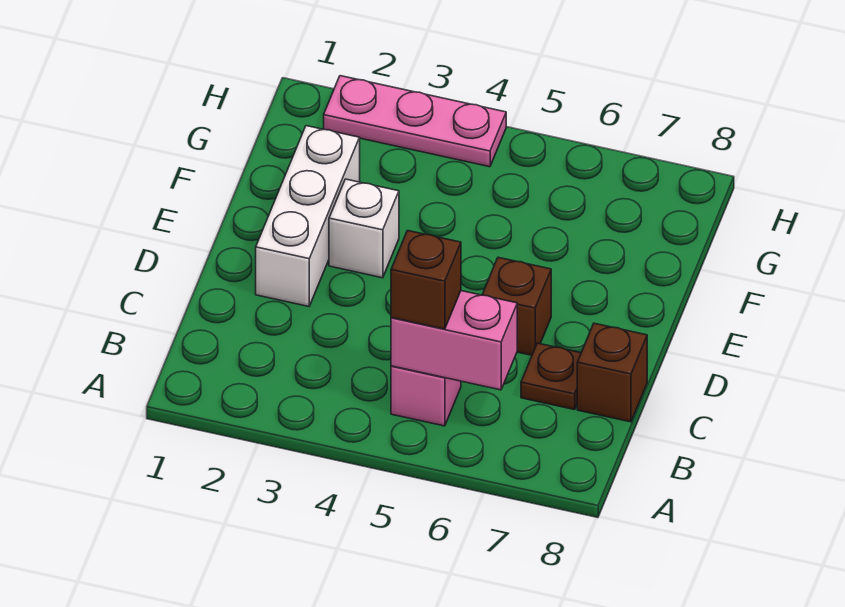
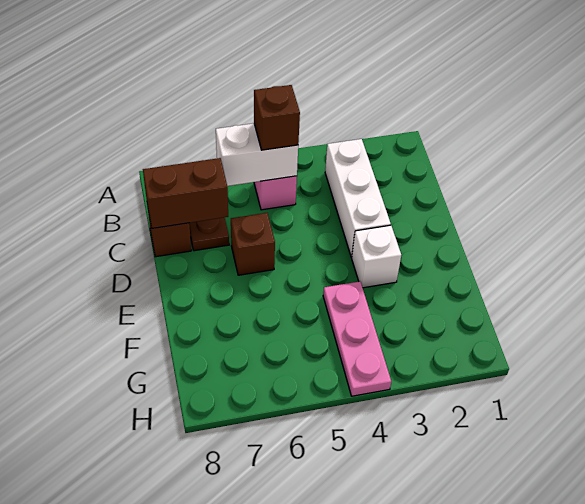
pink brick B5:B6 level 2 -> white brick B5:B6 level 2
none -> brown brick C7:C8 level 2
white brick D2:F2 level 1 -> white brick B3:D3 level 1
pink plate H2:H4 level 1 -> pink plate F4:H4 level 1

